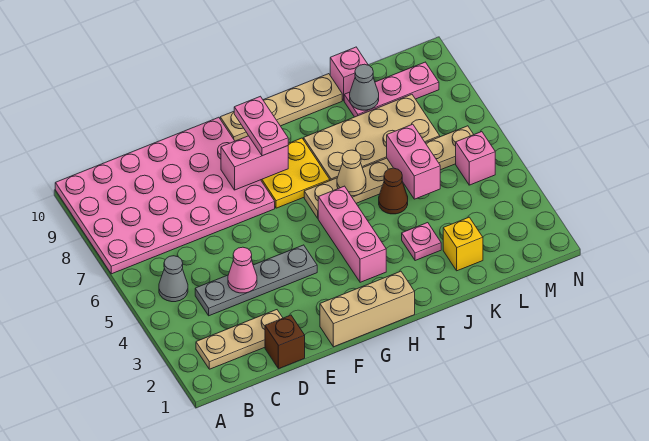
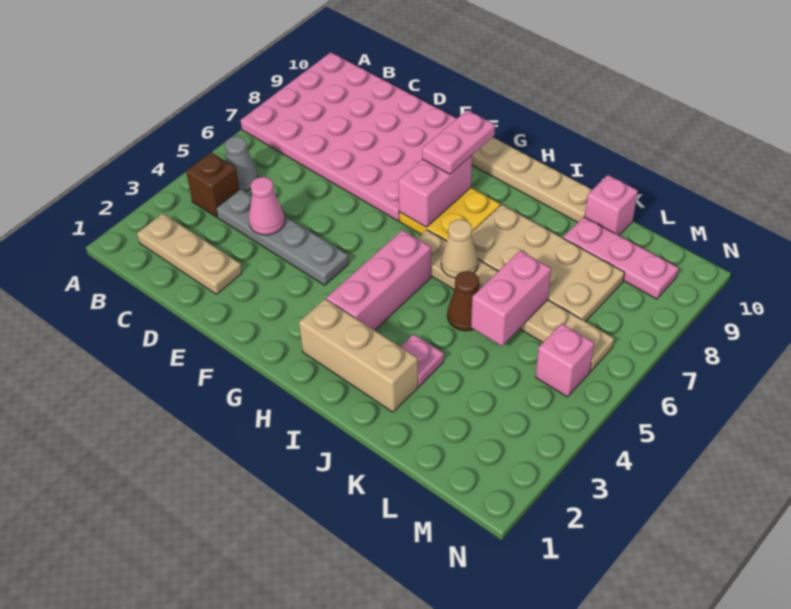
brown brick D1 level 1 -> brown brick B4 level 1
tan brick F1:H1 level 1 -> tan brick H2:J2 level 1
pink brick F8:G8 level 2 -> pink brick G7:G8 level 2
yellow brick K2 level 1 -> none
grey cone K9 level 2 -> none

